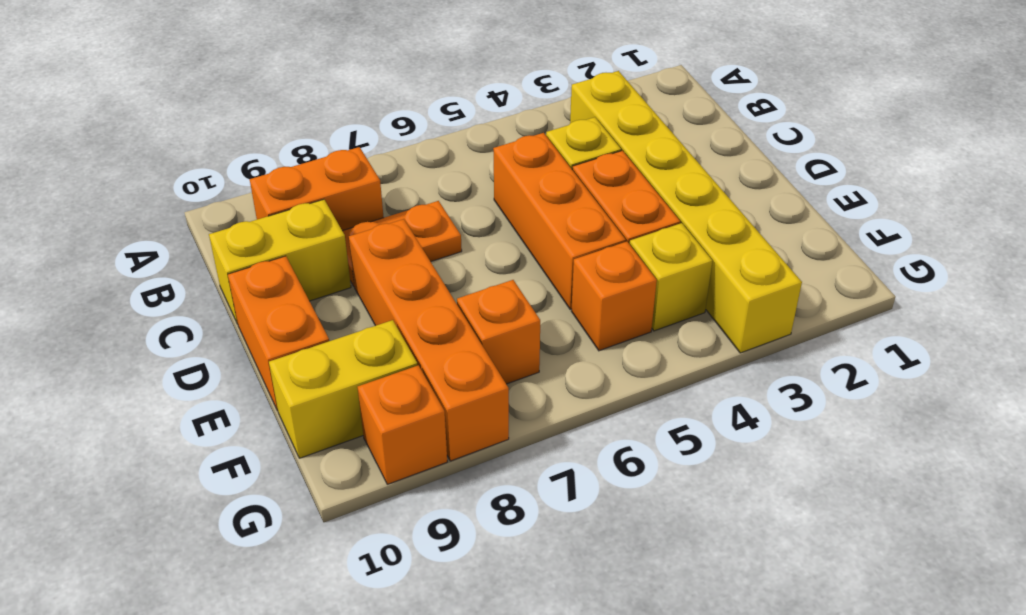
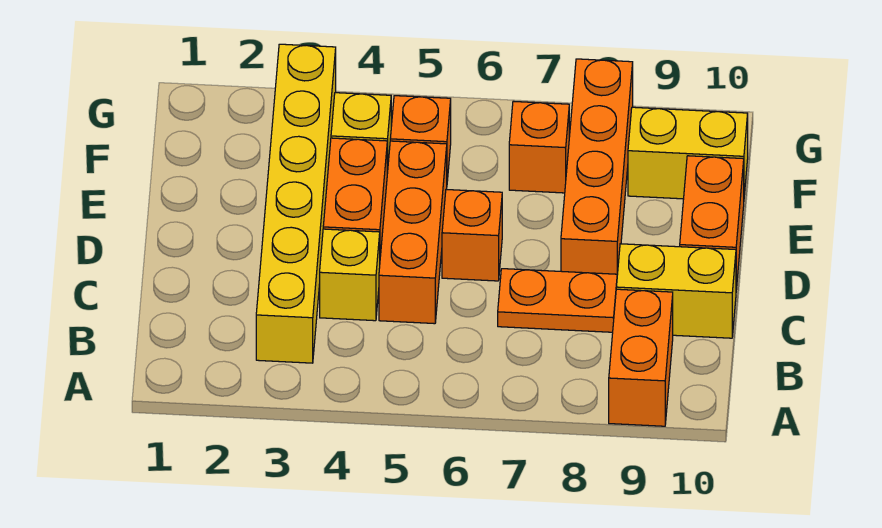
orange brick B8:B9 level 1 -> orange brick A9:B9 level 1
orange brick G9 level 1 -> orange brick D6 level 1

